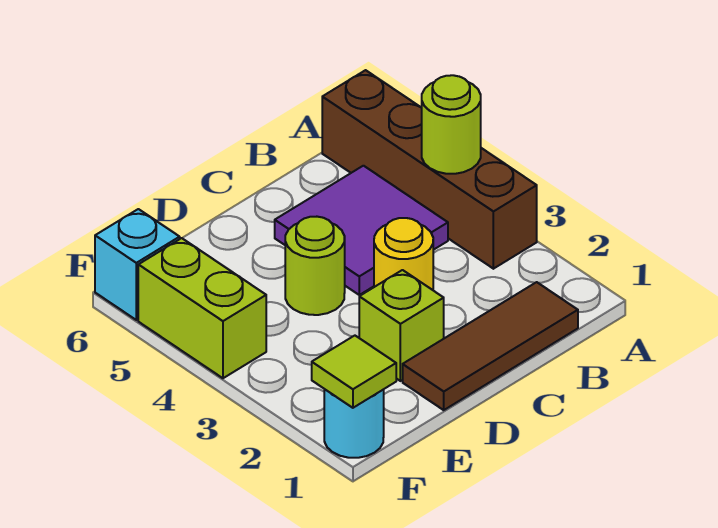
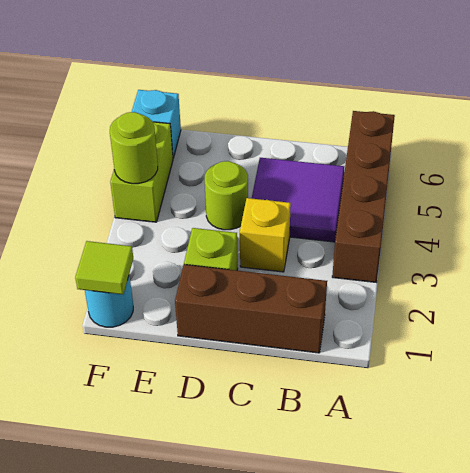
lime round brick A4 level 2 -> lime round brick F4 level 2
brown tile B1:D1 level 1 -> brown brick B1:D1 level 1
yellow round brick C3 level 1 -> yellow brick C3 level 1

